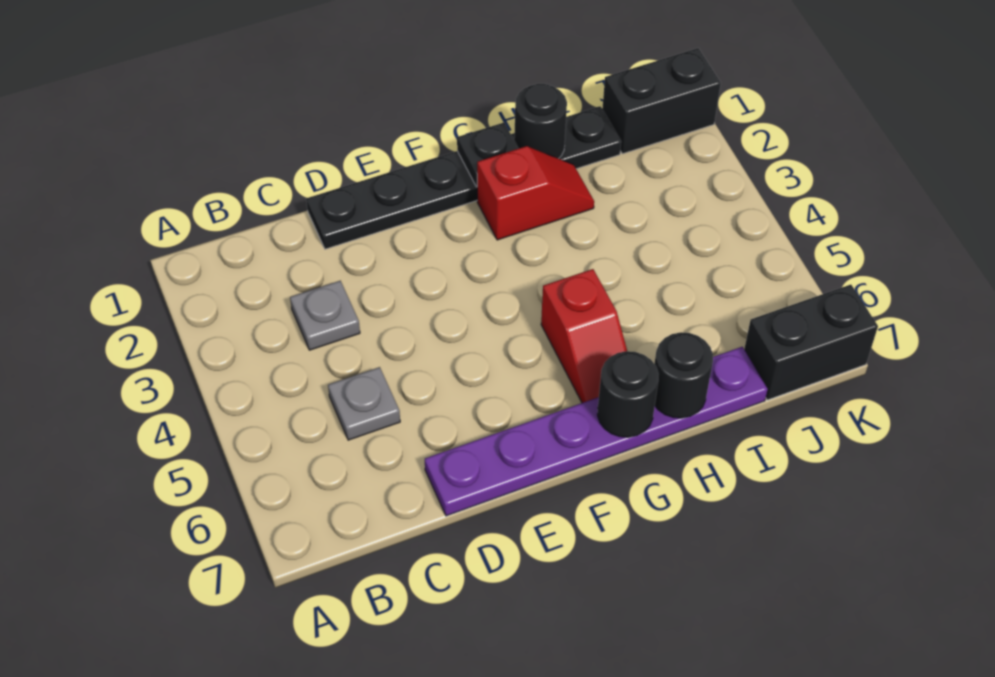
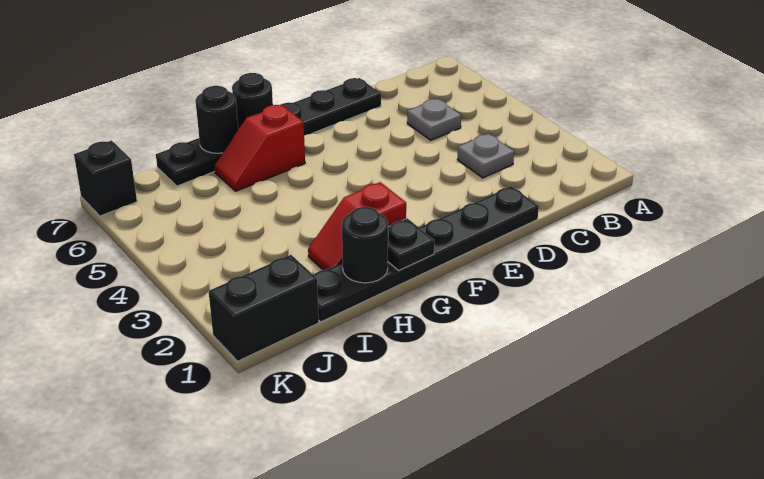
purple plate D7:I7 level 1 -> black plate D7:I7 level 1
red slope G5:G6 level 1 top 5 -> red slope G6:H6 level 1 top G
black brick J7:K7 level 1 -> black brick K7 level 1

